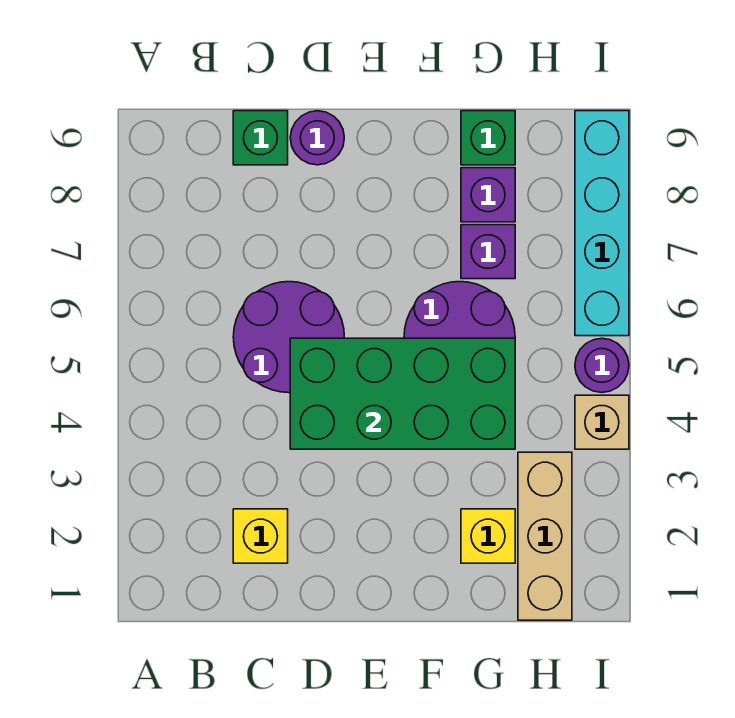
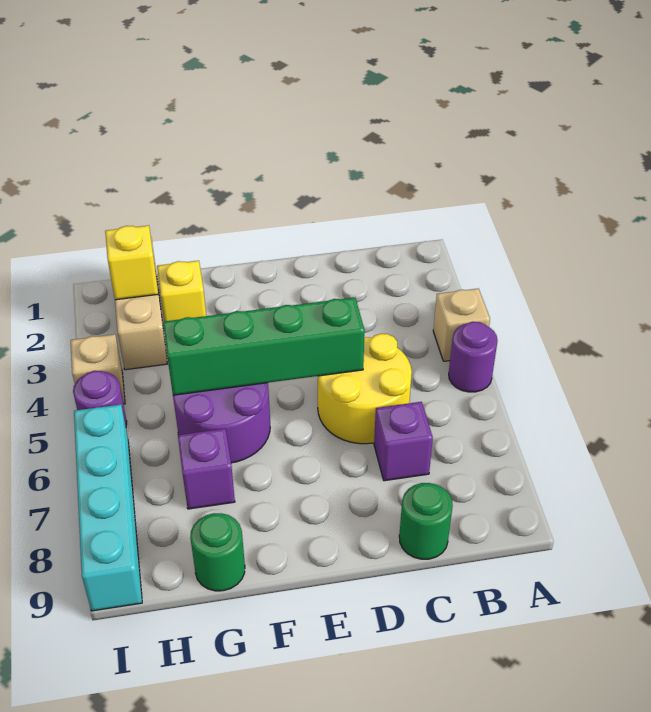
none -> tan brick A4 level 1
yellow brick C2 level 1 -> yellow brick H2 level 2
purple round brick C5:D6 level 1 -> yellow round brick C5:D6 level 1
green brick C9 level 1 -> green round brick C9 level 1
green brick D4:G5 level 2 -> green brick D5:G5 level 2
purple round brick D9 level 1 -> purple round brick A5 level 1
purple brick G8 level 1 -> purple brick C7 level 1
green brick G9 level 1 -> green round brick G9 level 1

